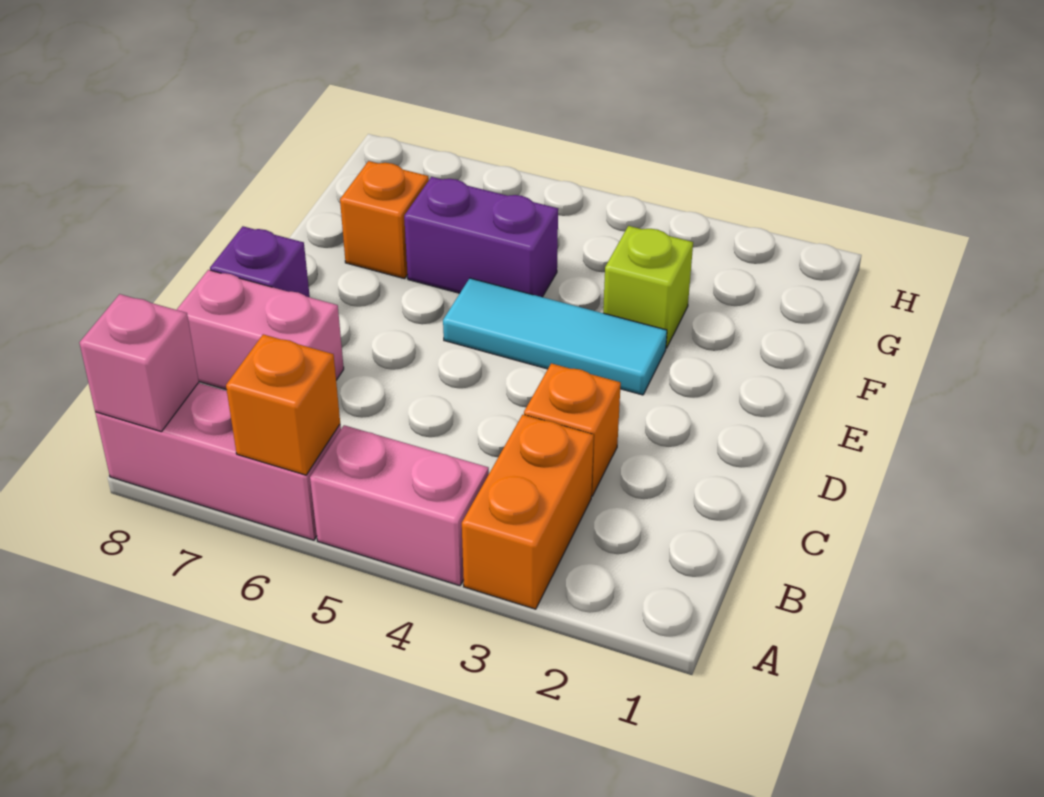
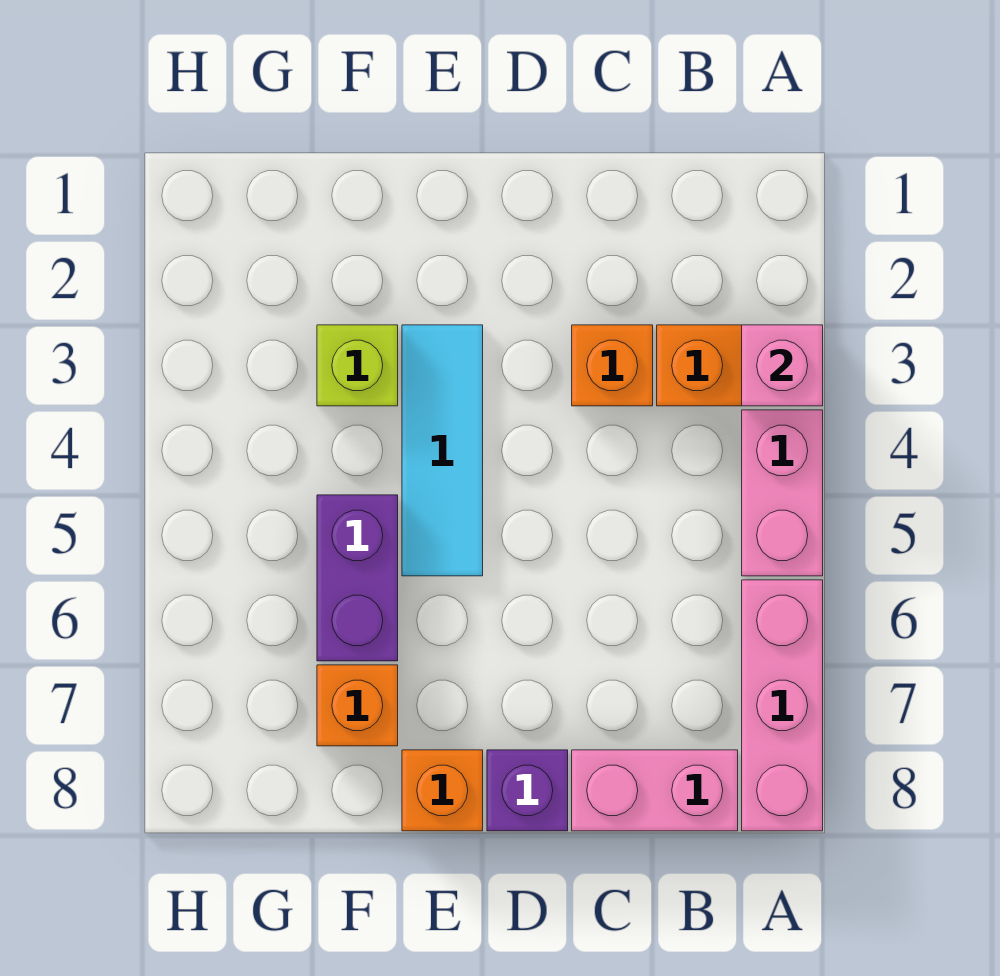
orange brick A6 level 2 -> orange brick E8 level 1
pink brick A8 level 2 -> pink brick A3 level 2
pink brick C7:C8 level 1 -> pink brick B8:C8 level 1

